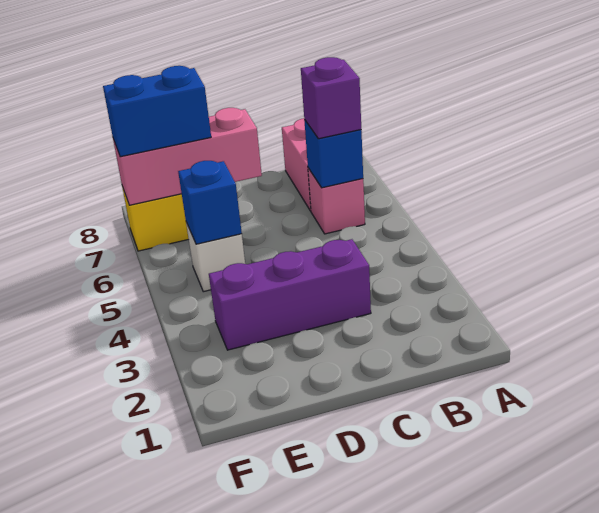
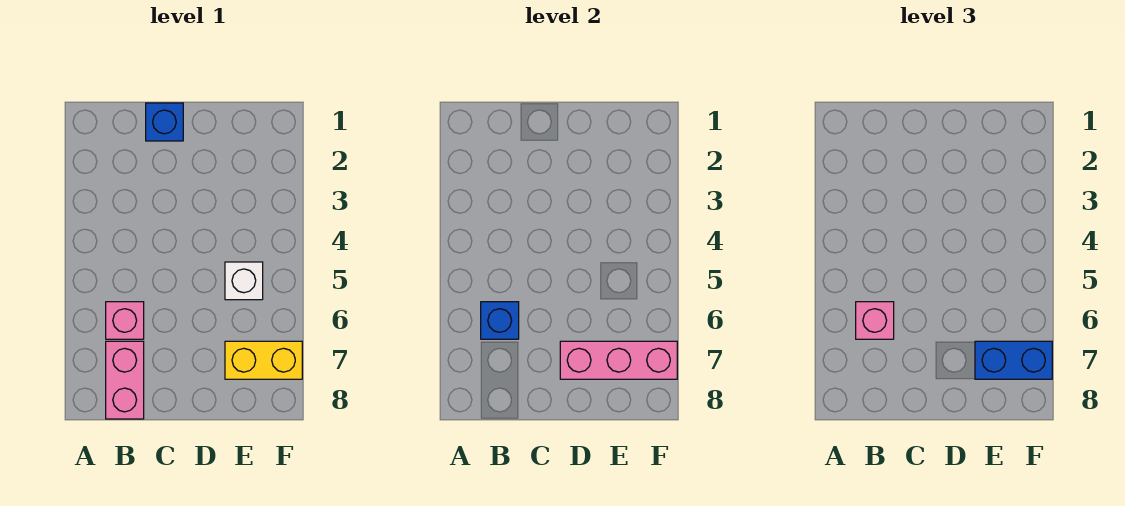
purple brick B6 level 3 -> pink brick B6 level 3
purple brick C3:E3 level 1 -> none
blue brick E5 level 2 -> blue brick C1 level 1

